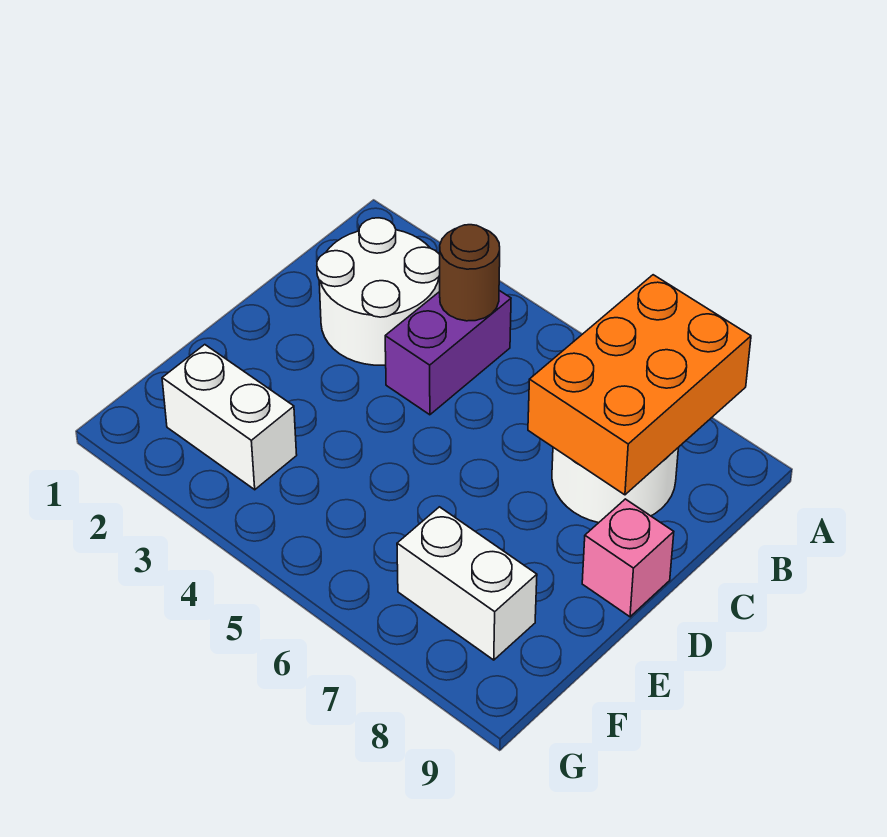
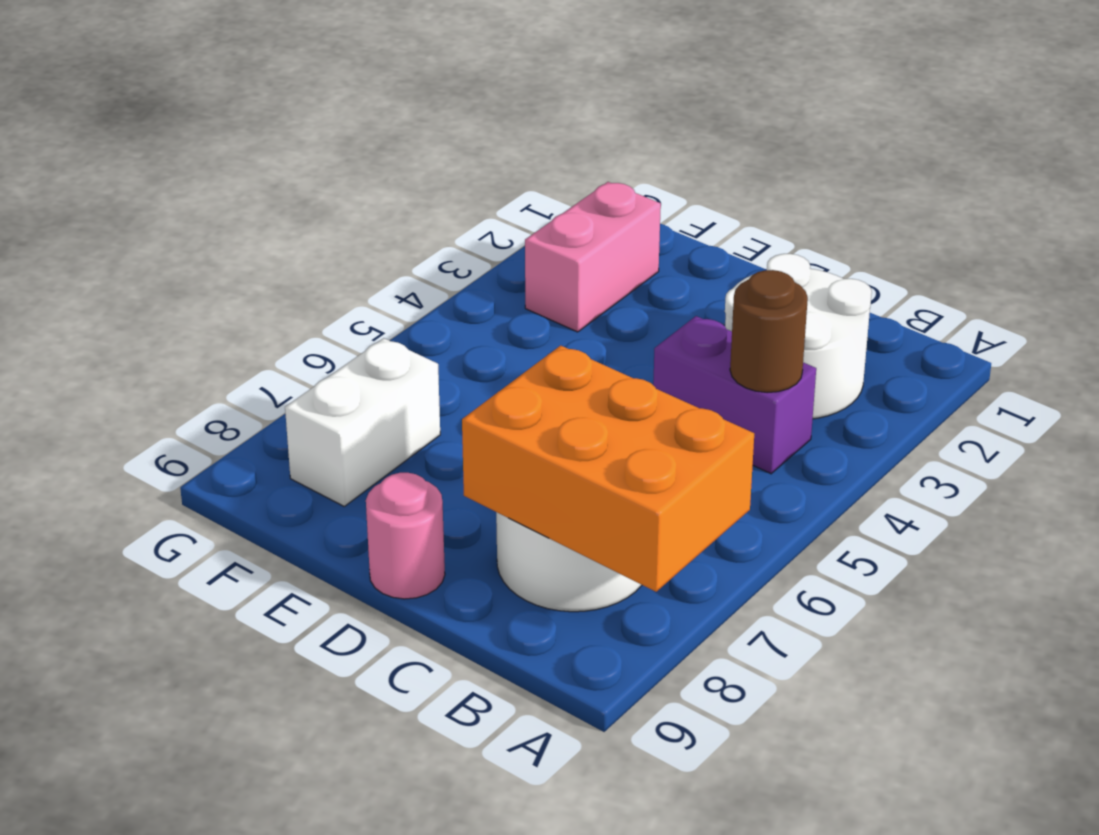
pink brick D9 level 1 -> pink round brick D9 level 1
white brick F2:F3 level 1 -> pink brick F2:F3 level 1

